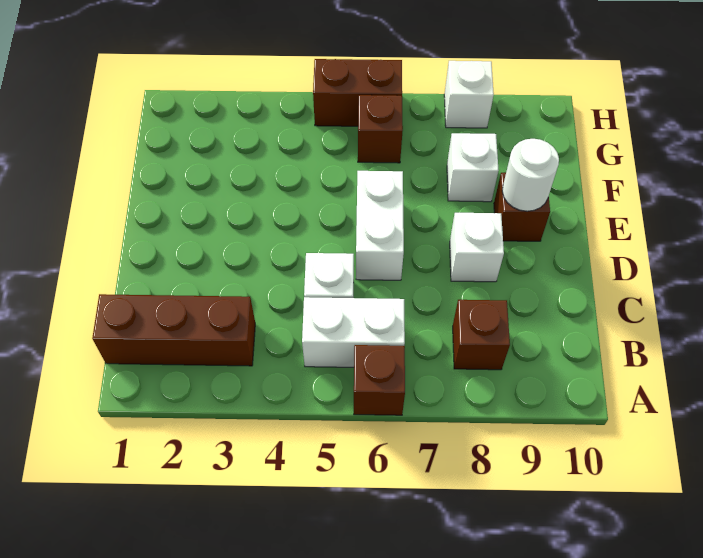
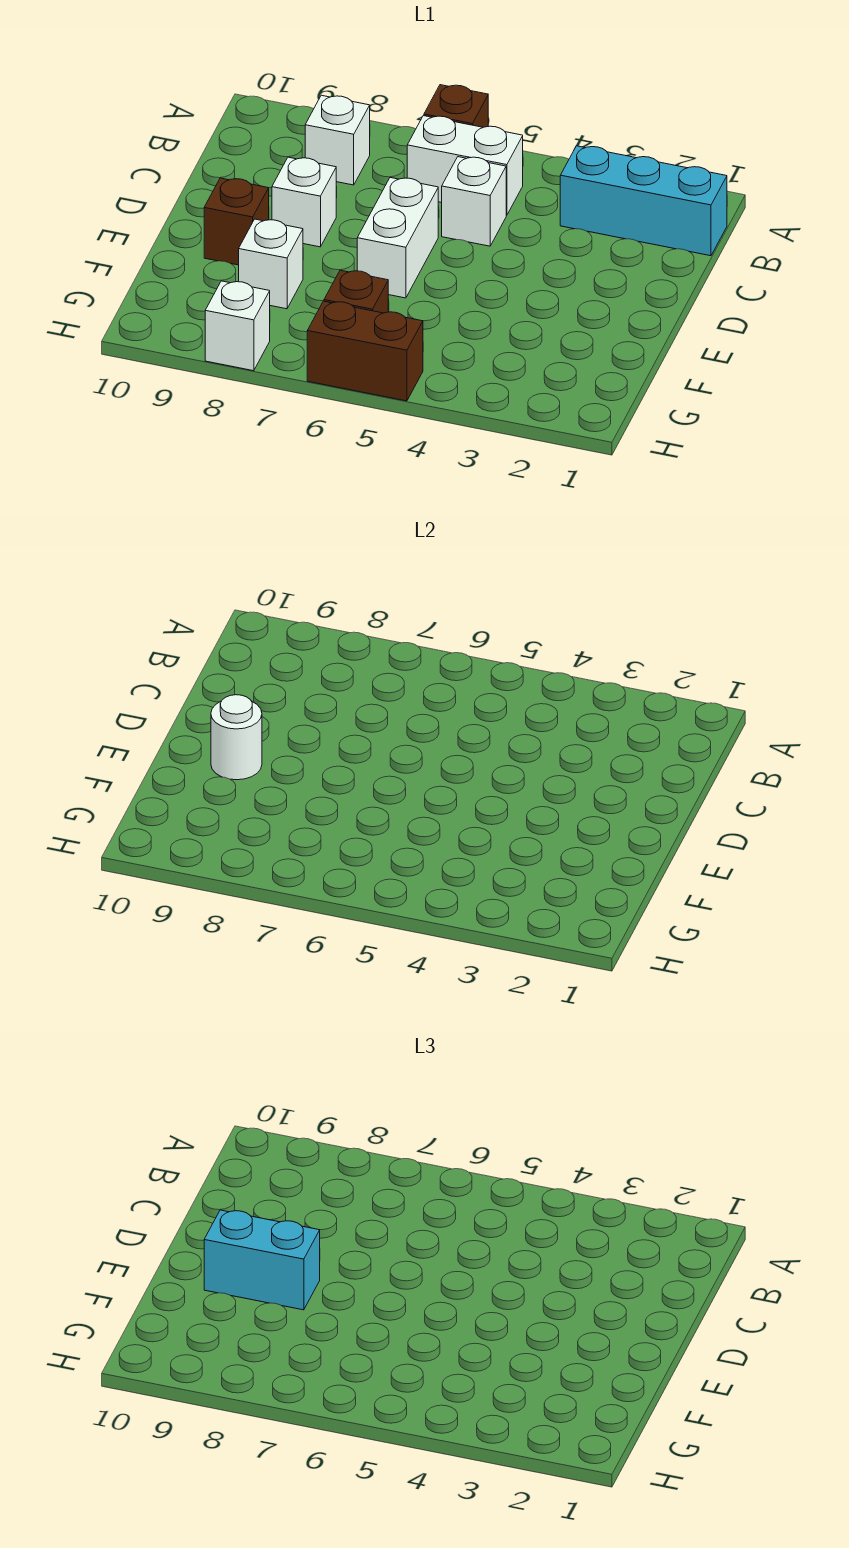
brown brick B1:B3 level 1 -> cyan brick B1:B3 level 1
brown brick B8 level 1 -> white brick B8 level 1
none -> cyan brick E8:E9 level 3

